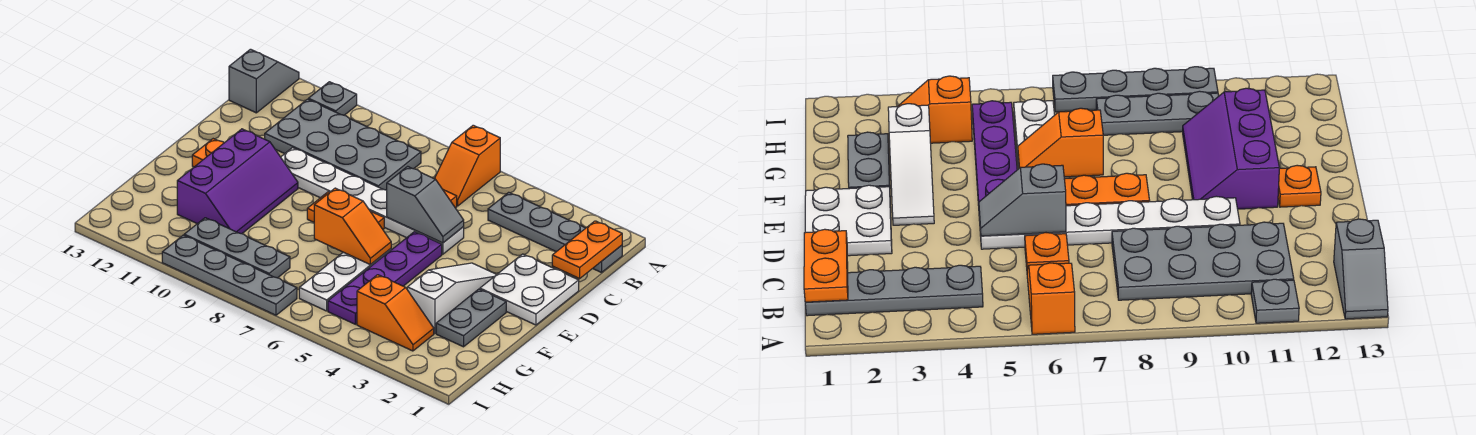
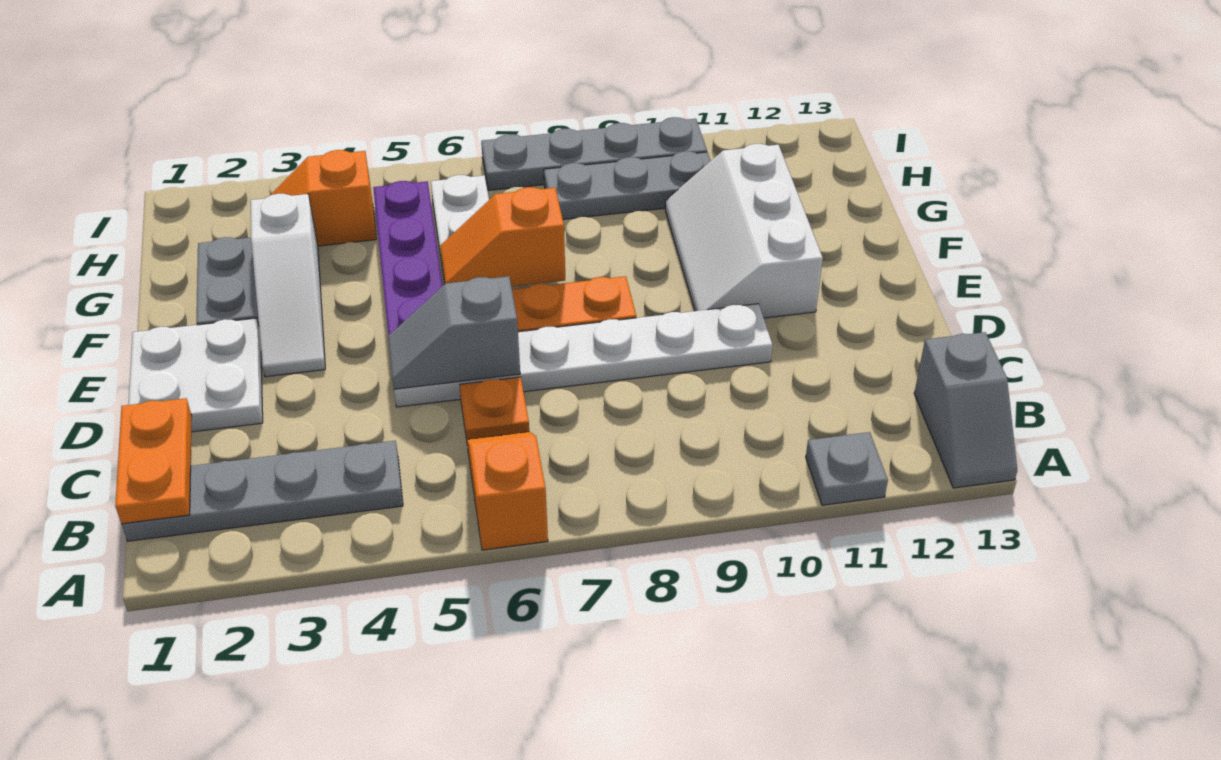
grey plate B8:C11 level 1 -> none
purple slope E10:G11 level 1 top 11 -> white slope E10:G11 level 1 top 11
orange plate E12 level 1 -> none

